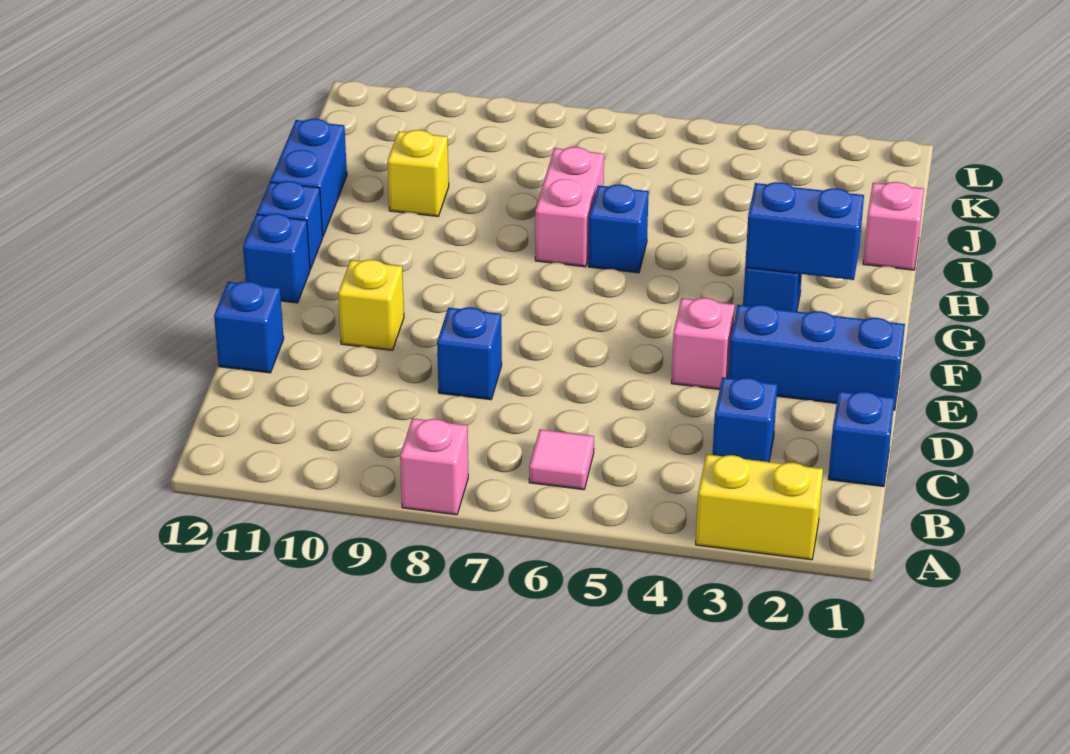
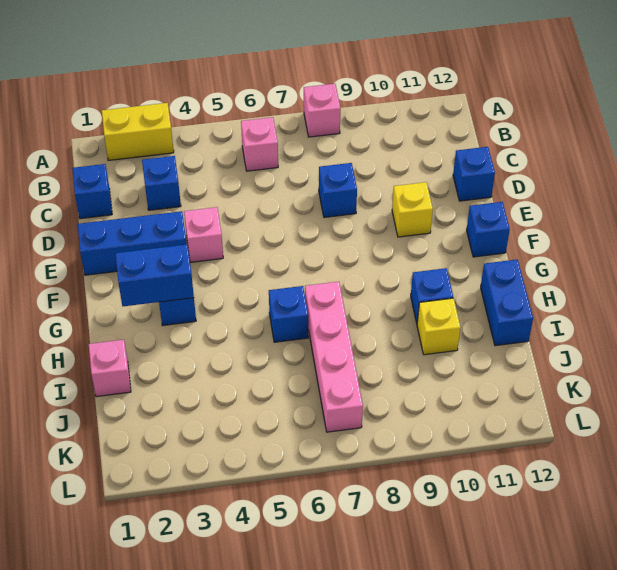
pink tile B6 level 1 -> pink brick B6 level 1
blue brick G12 level 1 -> blue brick H10 level 1
pink brick H7:I7 level 1 -> pink brick H7:K7 level 1

